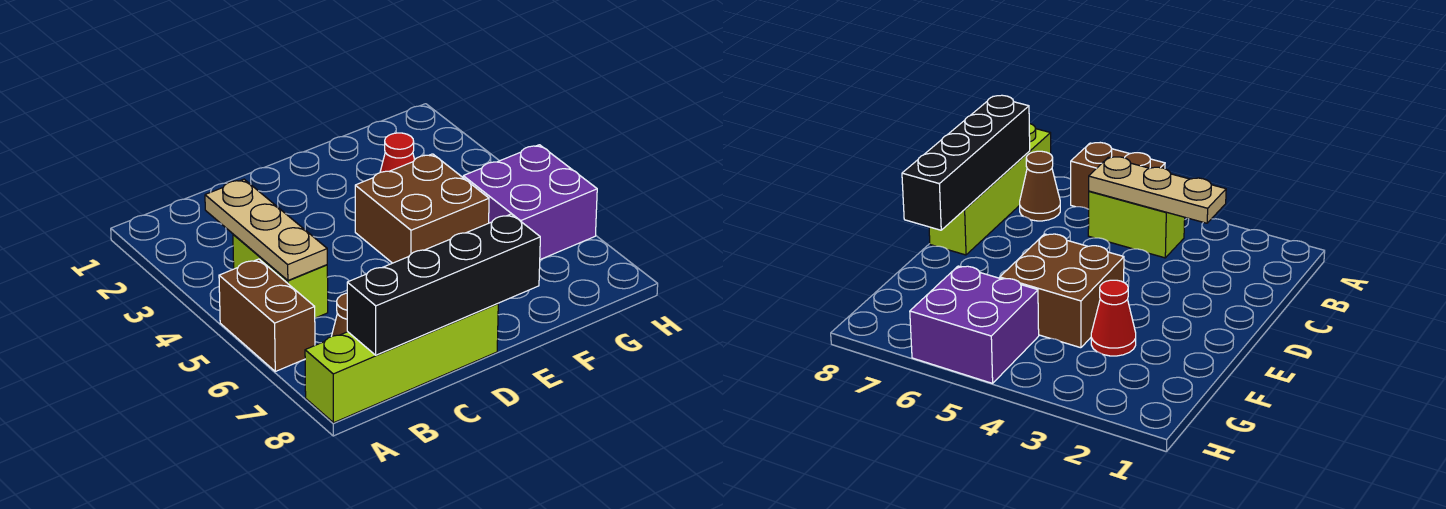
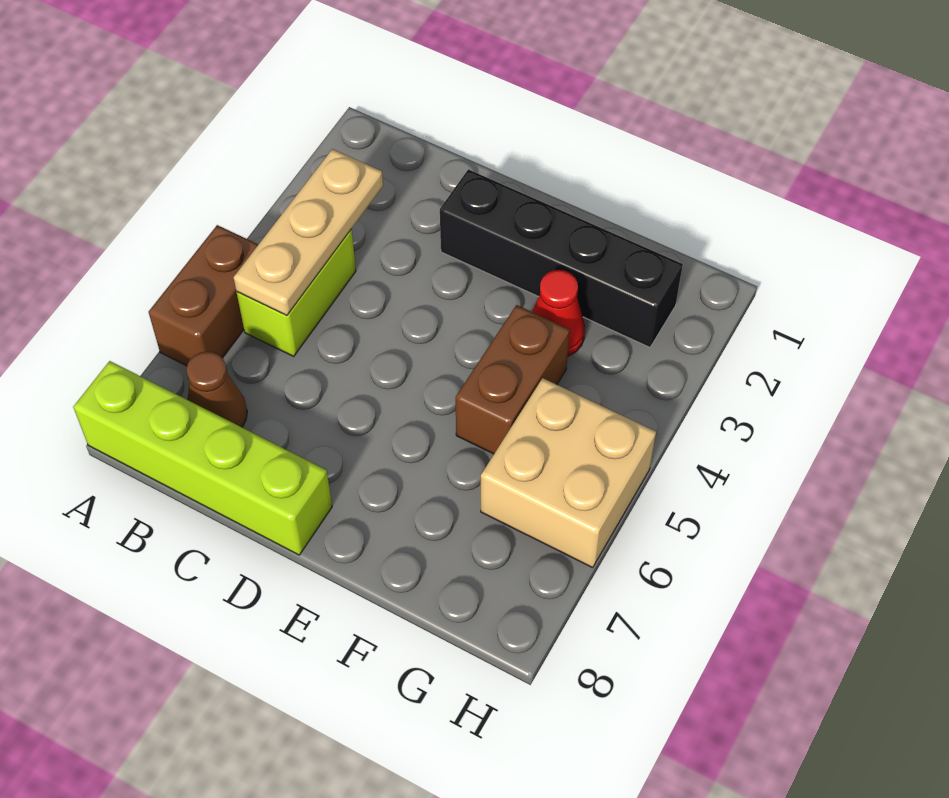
black brick B8:E8 level 2 -> black brick D2:G2 level 1
brown brick E4:F5 level 1 -> brown brick F4:F5 level 1
purple brick G5:H6 level 1 -> tan brick G5:H6 level 1

